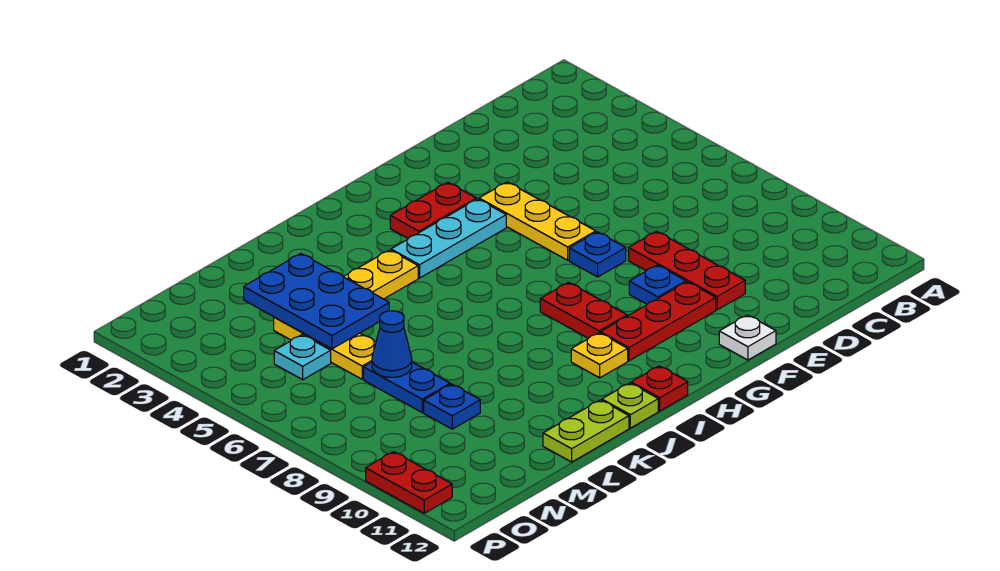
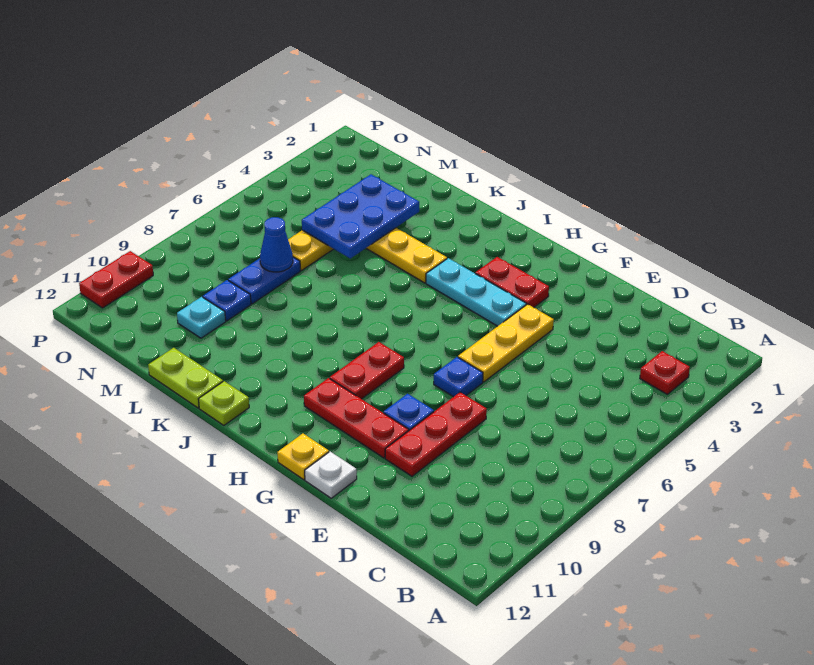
yellow plate I10 level 1 -> yellow plate G12 level 1
red plate I12 level 1 -> red plate B3 level 1
cyan plate N5 level 1 -> cyan plate M10 level 1

